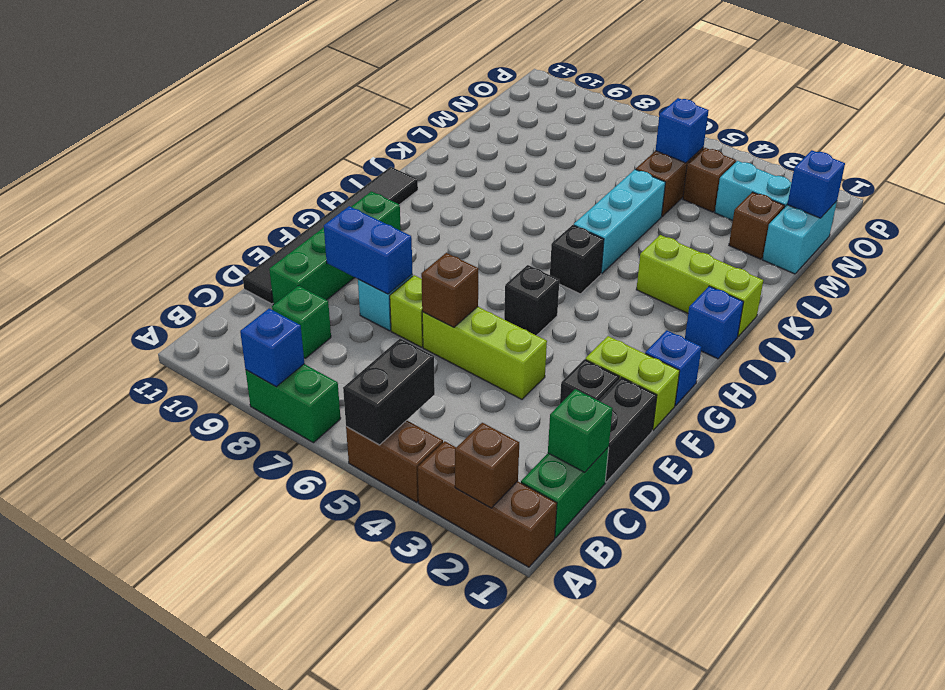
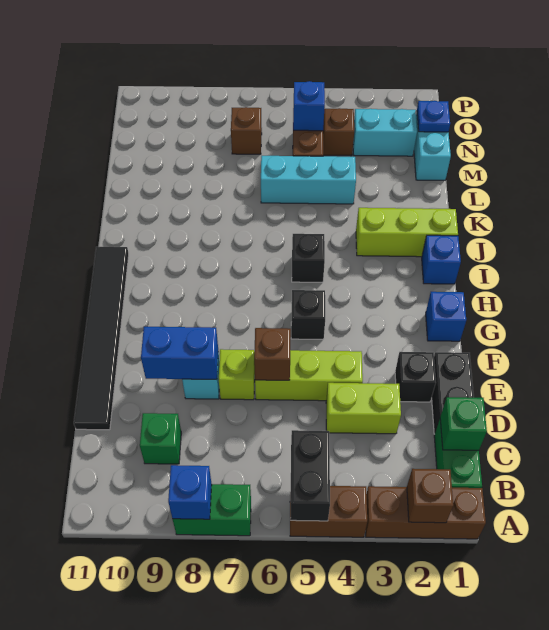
green brick D10:G10 level 1 -> none
lime brick F1:F2 level 1 -> lime brick D3:D4 level 1
cyan brick J5:L5 level 1 -> cyan brick L4:L6 level 1
brown brick M2 level 1 -> brown brick N7 level 1
blue brick N1 level 2 -> blue plate N1 level 2

